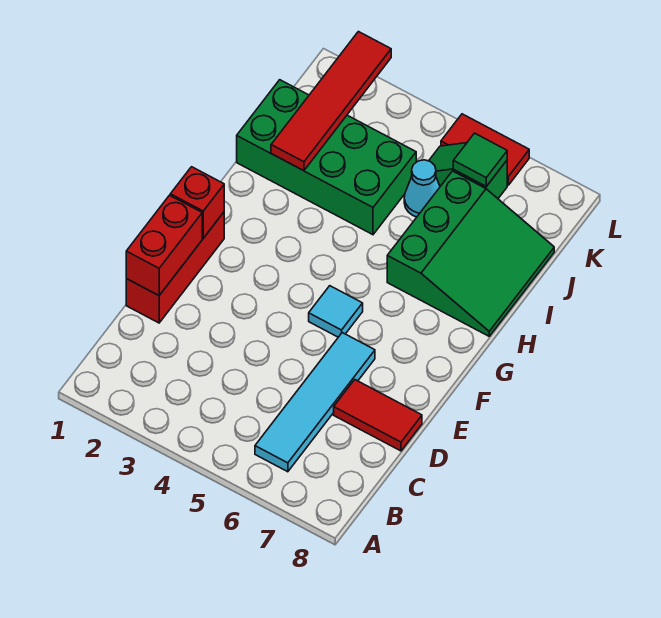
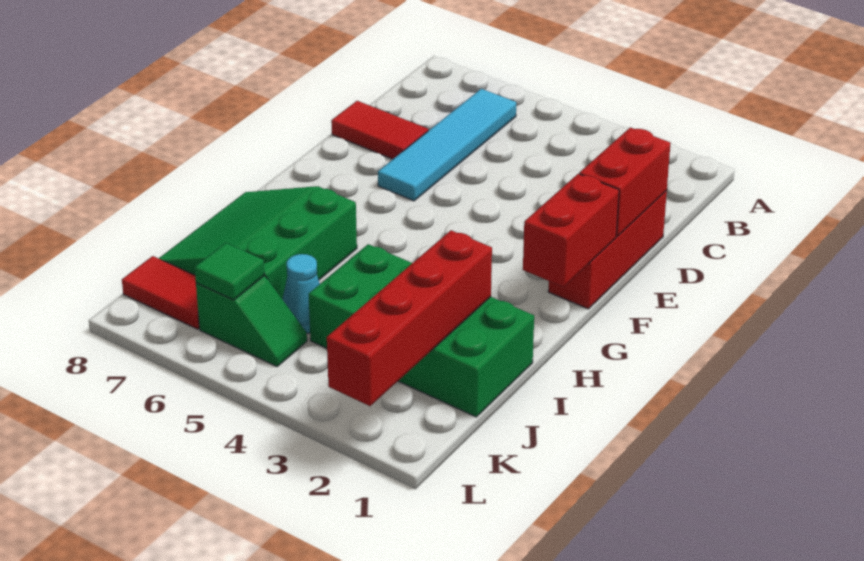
red brick F1 level 2 -> red brick F1:G1 level 2
cyan tile F5 level 1 -> none
red tile I2:L2 level 2 -> red brick I2:L2 level 2
red tile L5:L6 level 1 -> red tile K7:K8 level 1

